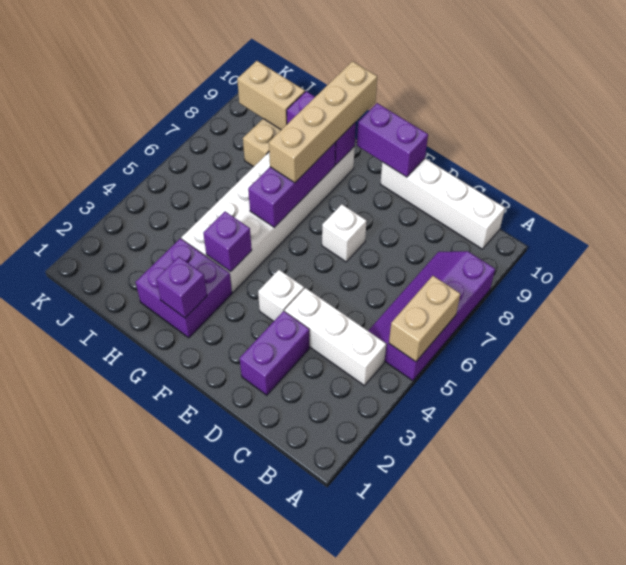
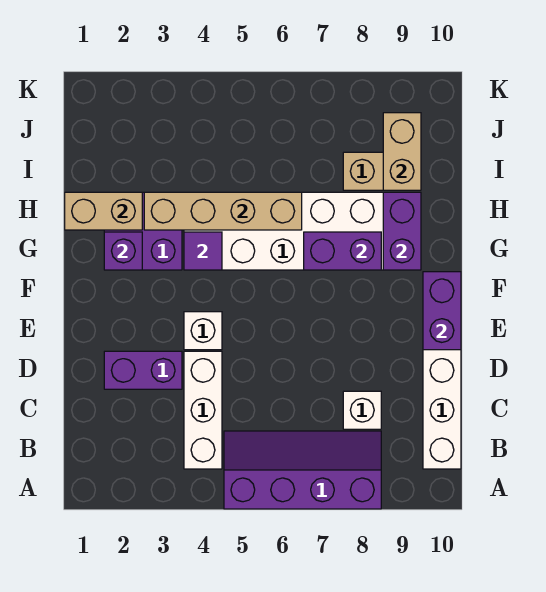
tan brick A5:A6 level 2 -> tan brick H1:H2 level 2
white brick E7 level 1 -> white brick C8 level 1
purple brick G4 level 2 -> purple tile G4 level 2
purple brick G6:G8 level 2 -> purple brick G7:G8 level 2
tan brick G7:G10 level 3 -> tan brick H3:H6 level 2

